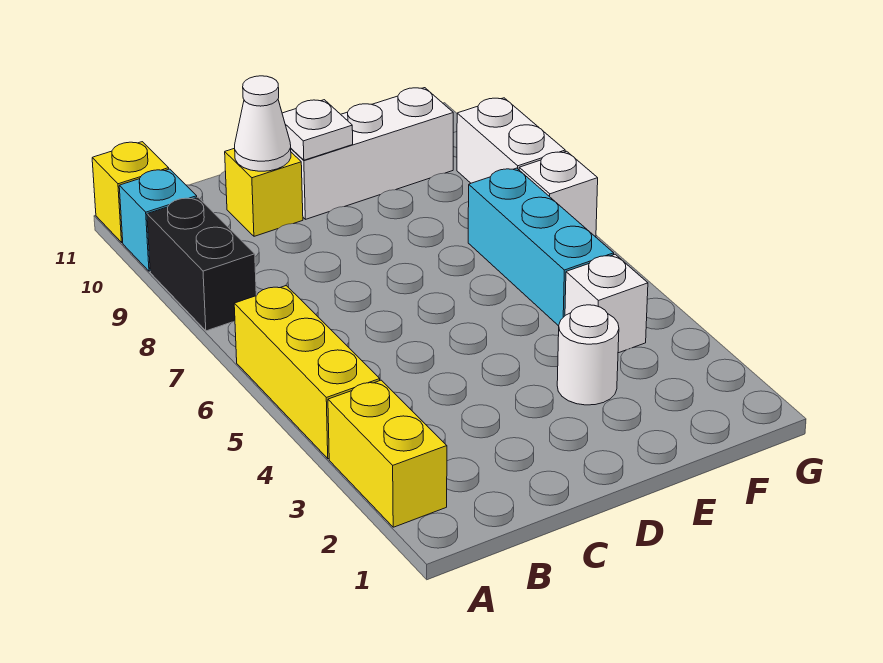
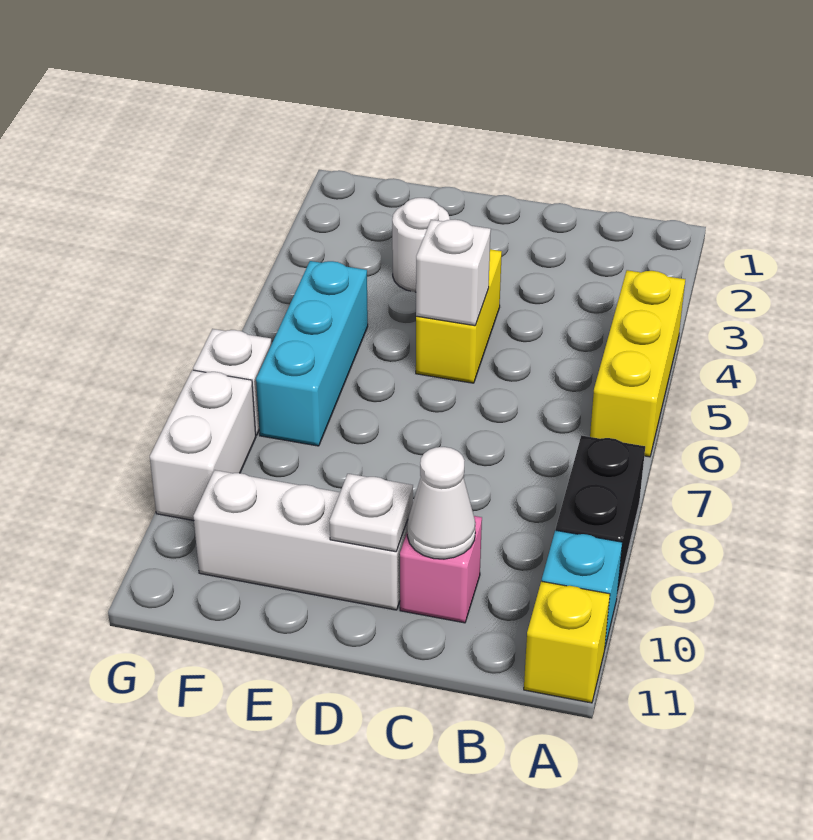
yellow brick A2:A3 level 1 -> yellow brick D4:D5 level 1
yellow brick C10 level 1 -> pink brick C10 level 1
white brick F4 level 1 -> white brick D5 level 2

